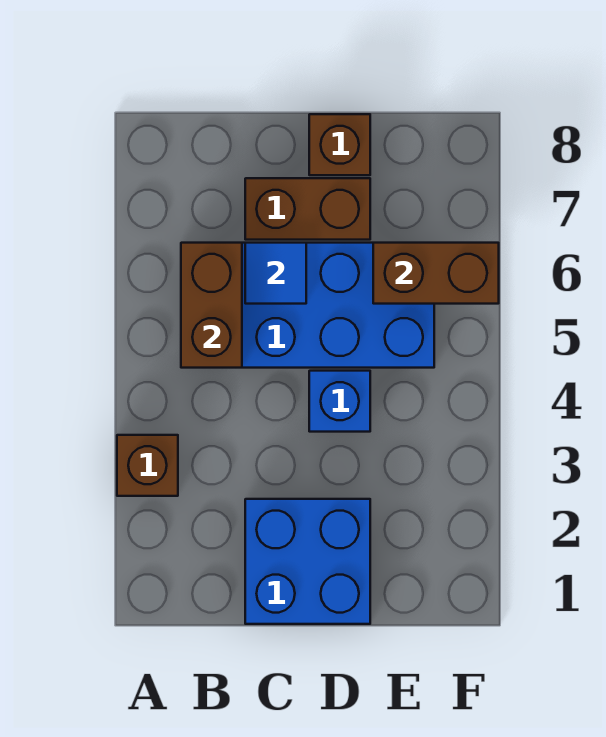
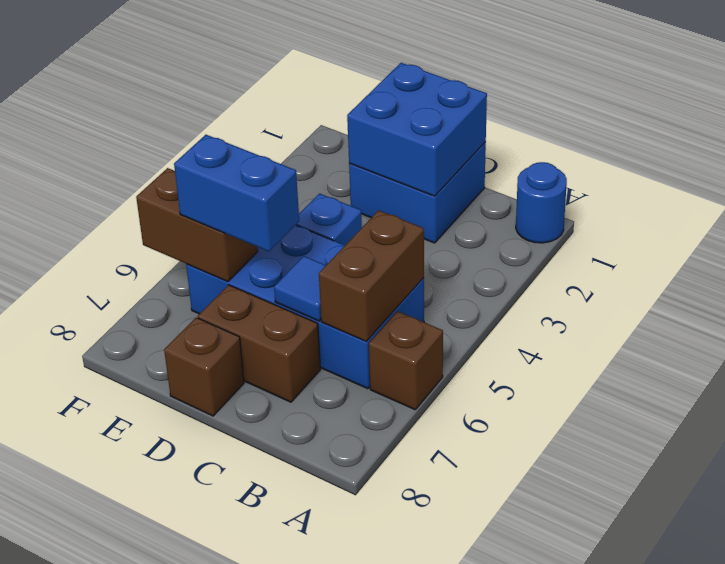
none -> blue round brick A1 level 1
brown brick A3 level 1 -> brown brick A6 level 1
none -> blue brick C1:D2 level 2
none -> blue brick D6:E6 level 3

